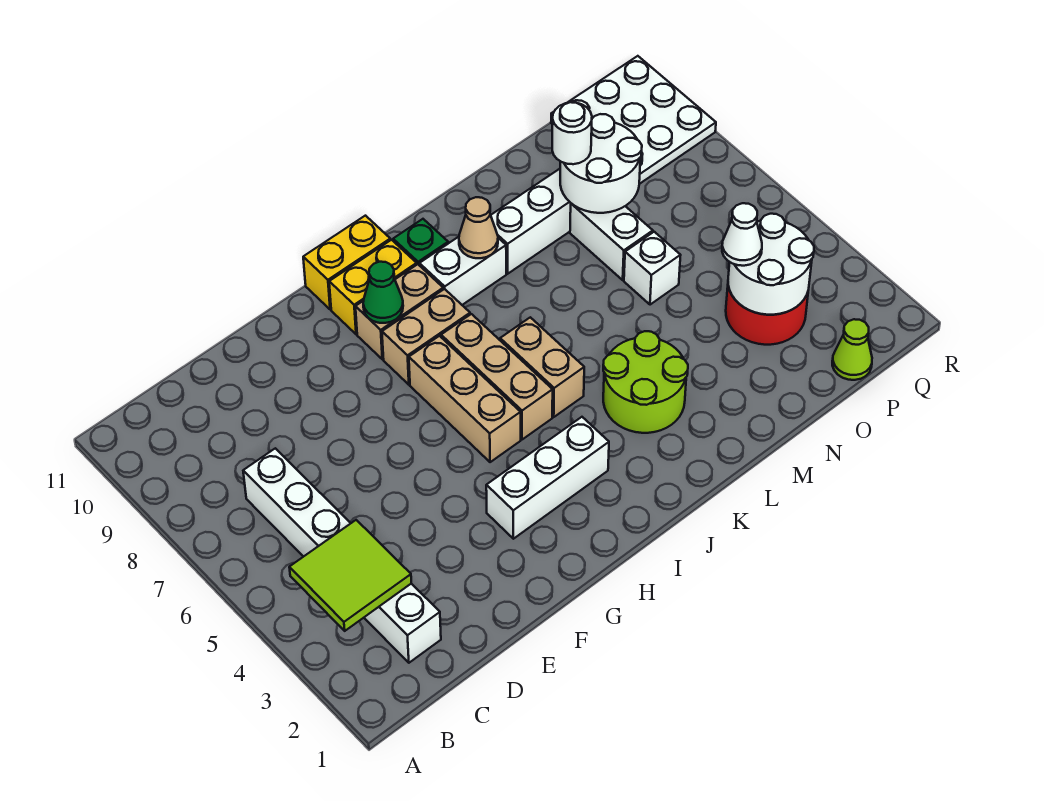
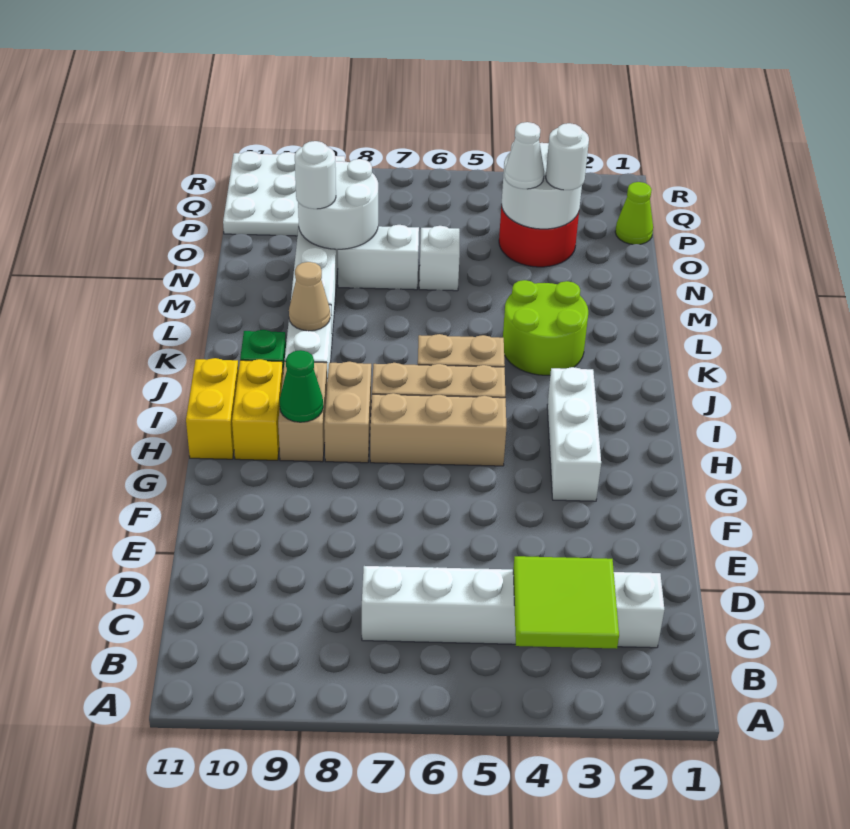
none -> white round brick O3 level 3

